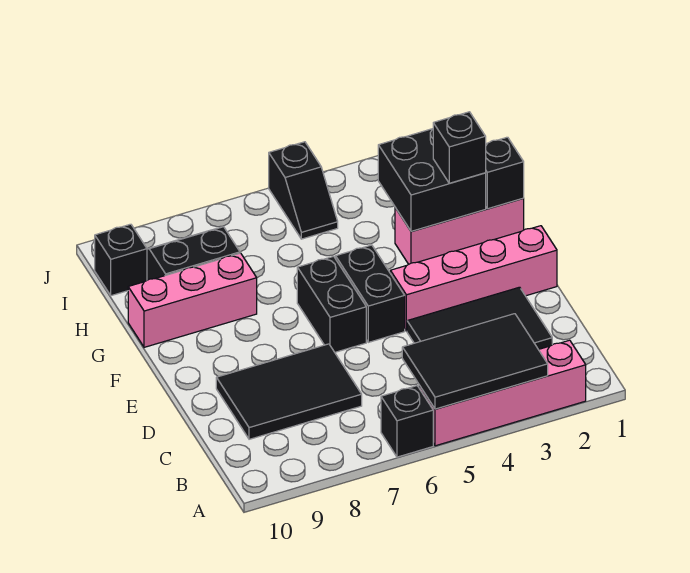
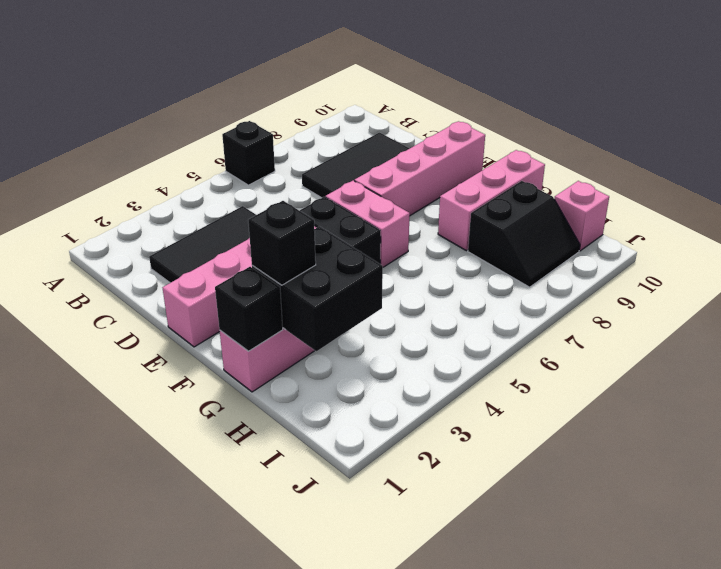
pink brick A2:A5 level 1 -> pink brick E7:E10 level 1
black tile A3:B5 level 2 -> none
black brick E6:F6 level 1 -> pink brick E6:F6 level 1
black slope I5:J5 level 1 top J -> none
black brick I10 level 1 -> pink brick I10 level 1

